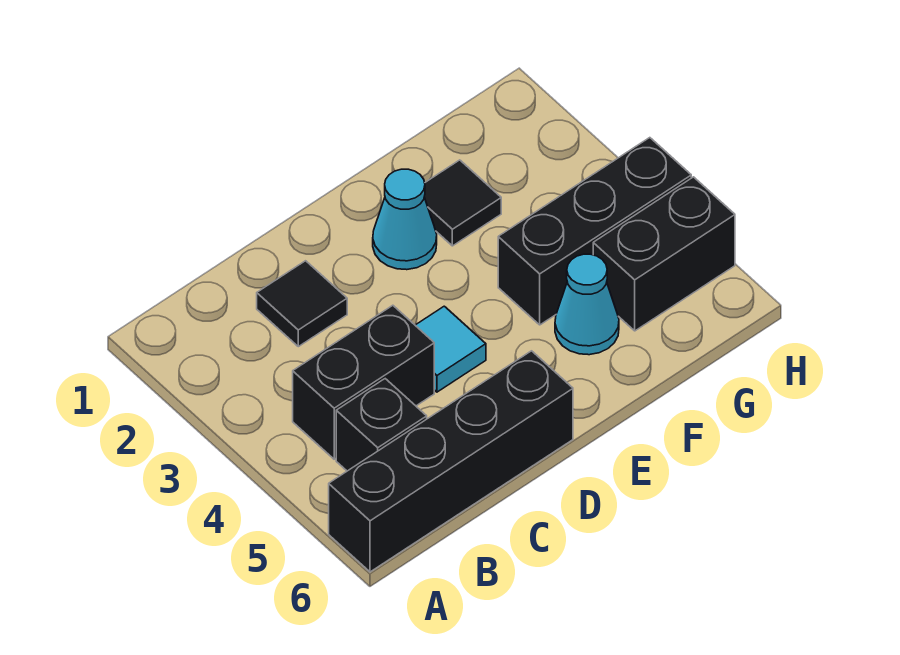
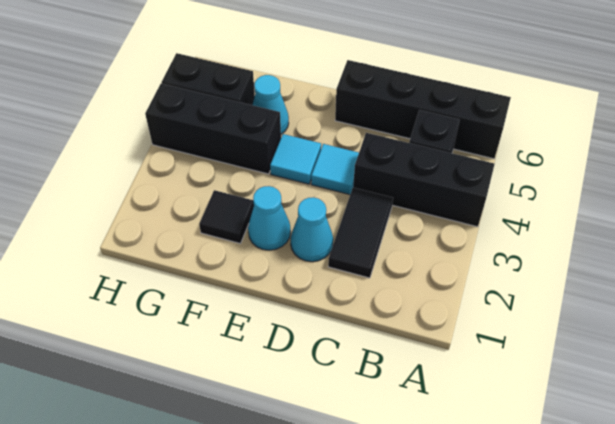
black brick B4:C4 level 1 -> black brick A4:C4 level 1
black tile C2 level 1 -> black tile C2:C3 level 1
none -> cyan cone D2 level 1
none -> cyan tile E4 level 1

